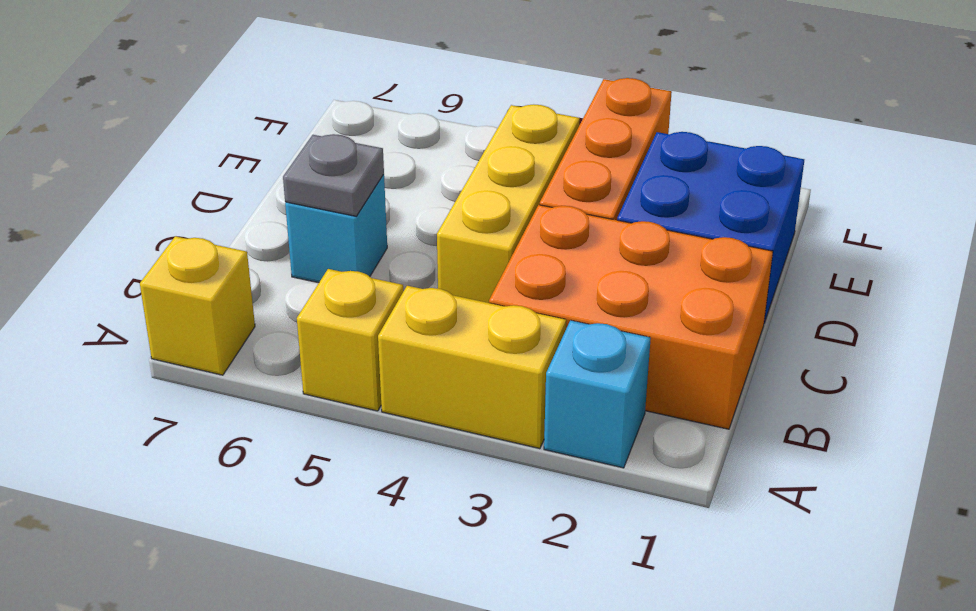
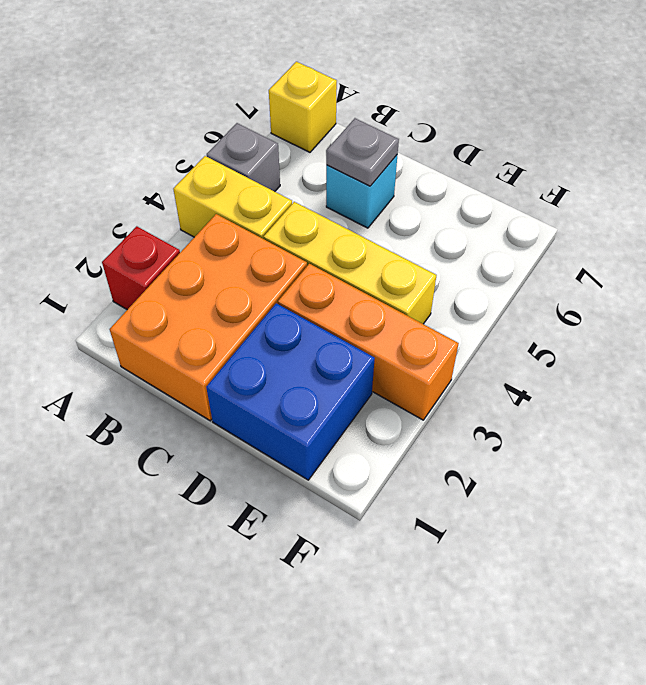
cyan brick A2 level 1 -> red brick A2 level 1
yellow brick A3:A4 level 1 -> yellow brick A4:B4 level 1
yellow brick A5 level 1 -> grey brick A5 level 1

